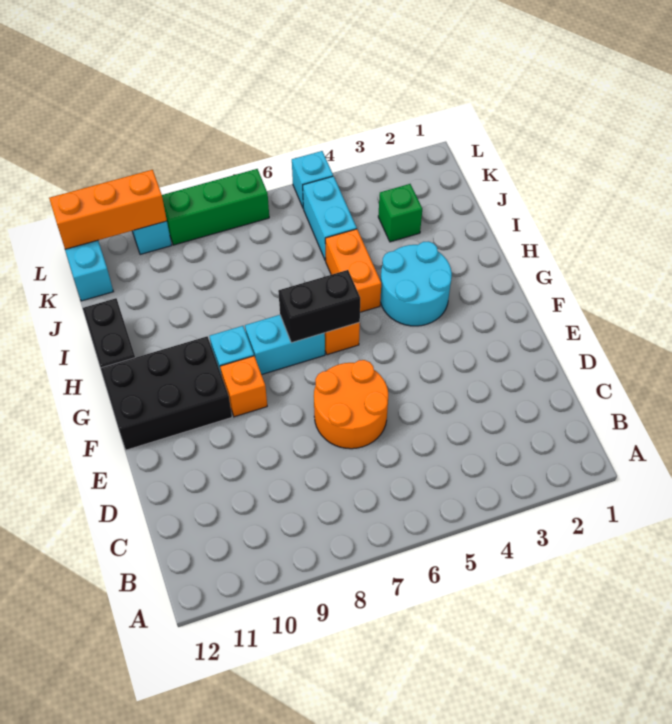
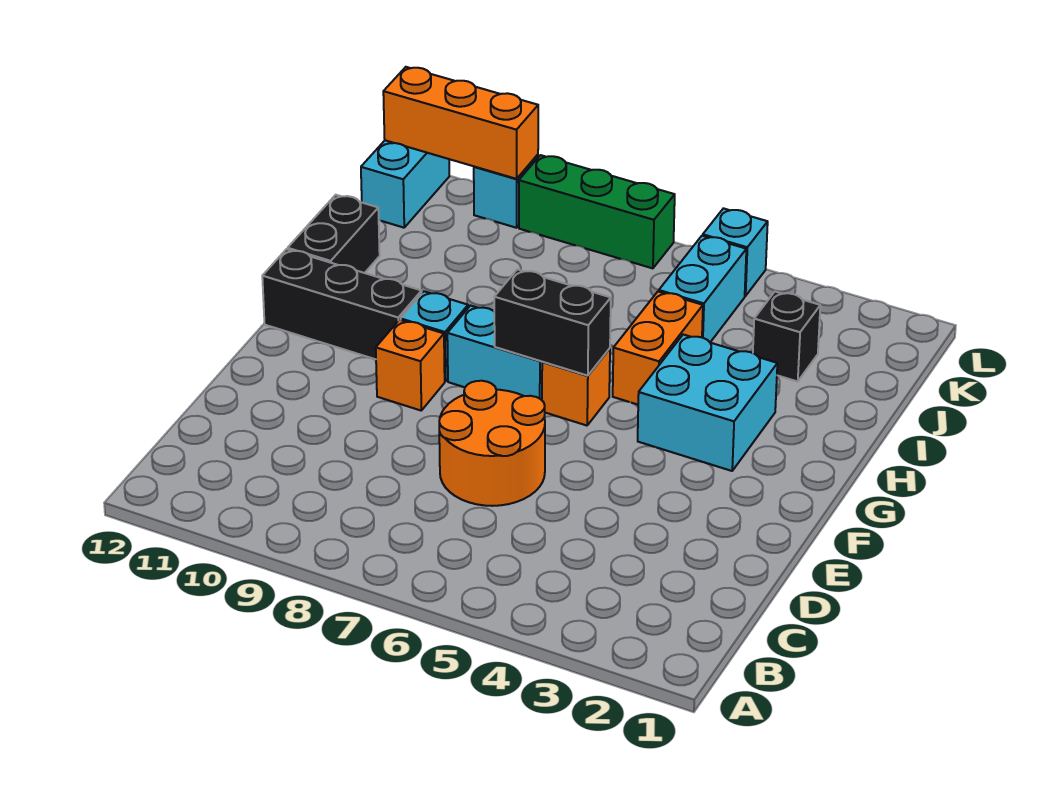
black brick F10:G12 level 1 -> black brick G10:G12 level 1
cyan round brick G3:H4 level 1 -> cyan brick G3:H4 level 1
green brick J3 level 1 -> black brick J3 level 1

